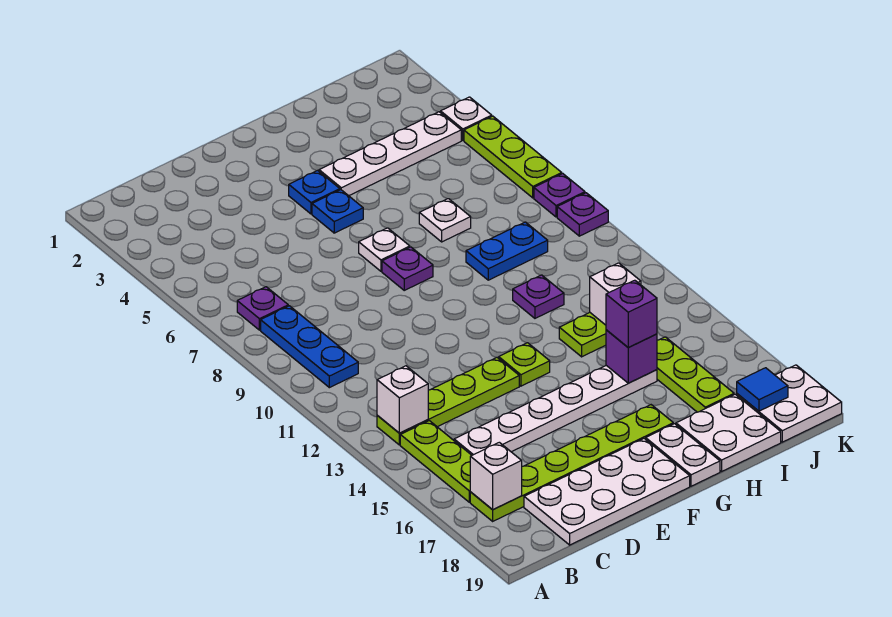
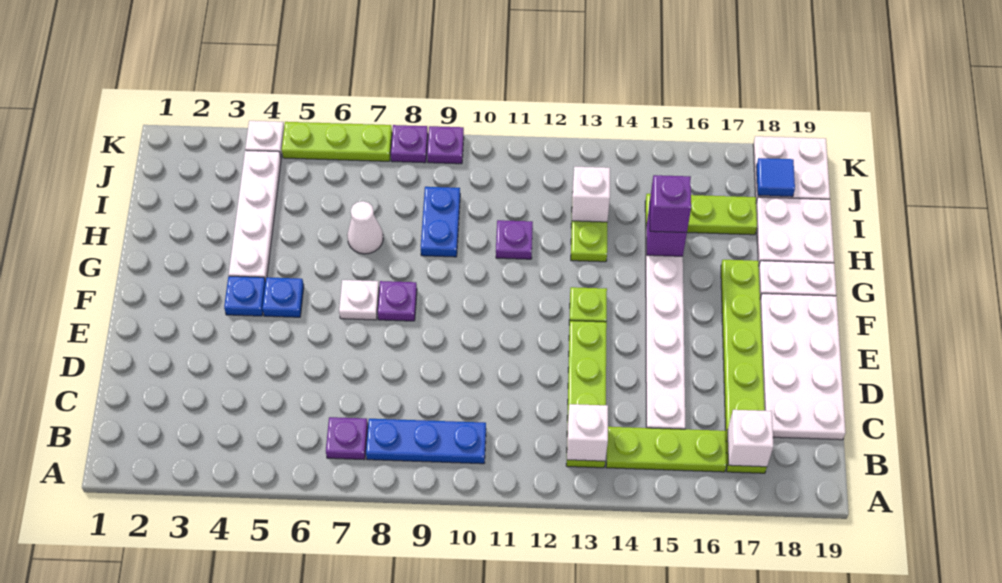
white plate H7 level 1 -> white cone H7 level 1

